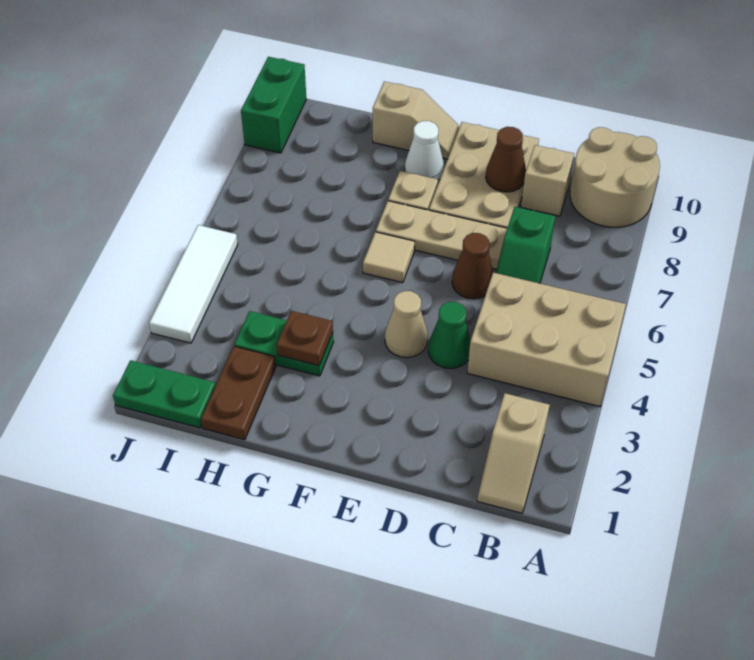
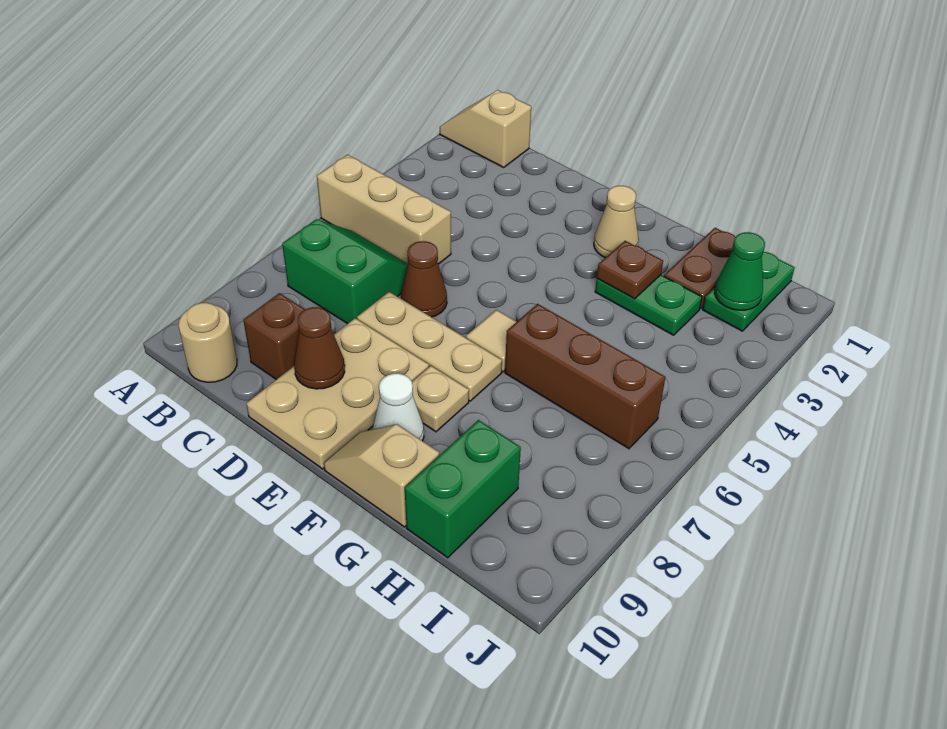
tan brick A4:C5 level 1 -> tan brick A5:C5 level 1
tan round brick A9:B10 level 1 -> tan round brick B10 level 1
tan slope B1:B2 level 1 top 2 -> tan slope A1:B1 level 1 top B
green slope C6:C7 level 1 top 7 -> green slope B6:C7 level 1 top 7
tan brick C9 level 1 -> brown brick C9 level 1
green cone D4 level 1 -> green cone I2 level 2
tan cone E4 level 1 -> tan cone F2 level 1
none -> brown brick G6:I6 level 1
green plate I1:J1 level 1 -> green plate I1:I2 level 1
white tile J3:J5 level 1 -> none
green brick J9:J10 level 1 -> green brick H9:H10 level 1

